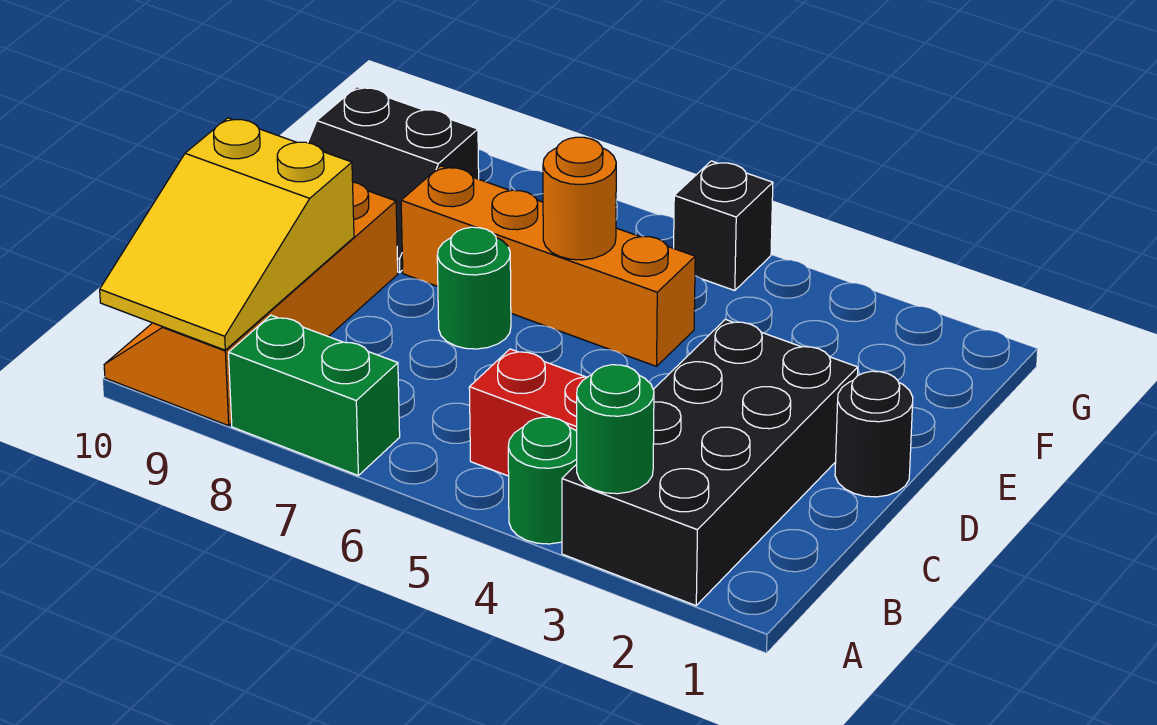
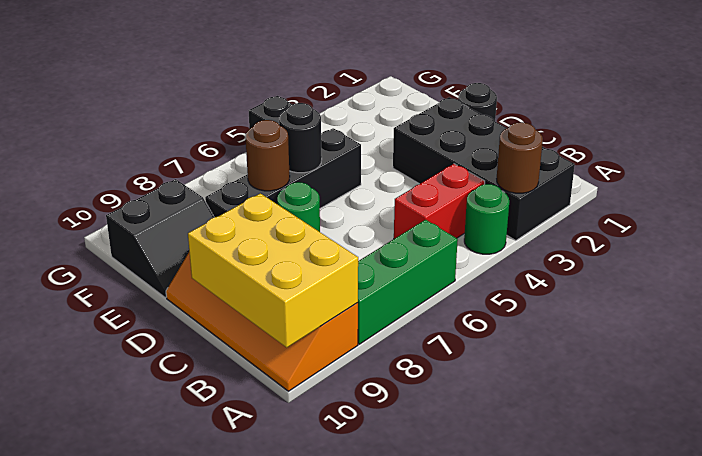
green round brick A3 level 2 -> brown round brick A3 level 2
green brick A7:A8 level 1 -> green brick A6:A8 level 1
yellow slope A9:C10 level 2 top C -> yellow brick A9:C10 level 2
orange brick E5:E8 level 1 -> black brick E5:E8 level 1
orange round brick E6 level 2 -> black round brick E6 level 2
none -> brown round brick E7 level 2

